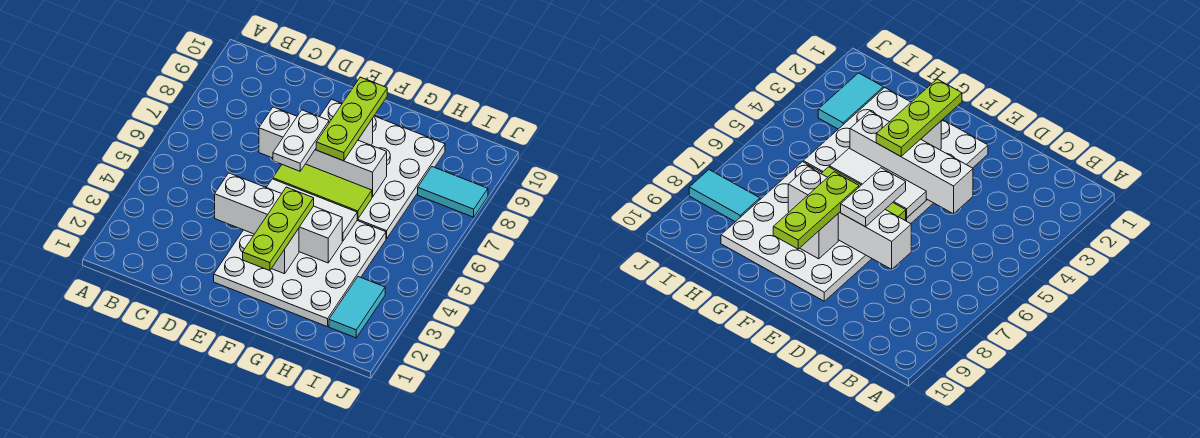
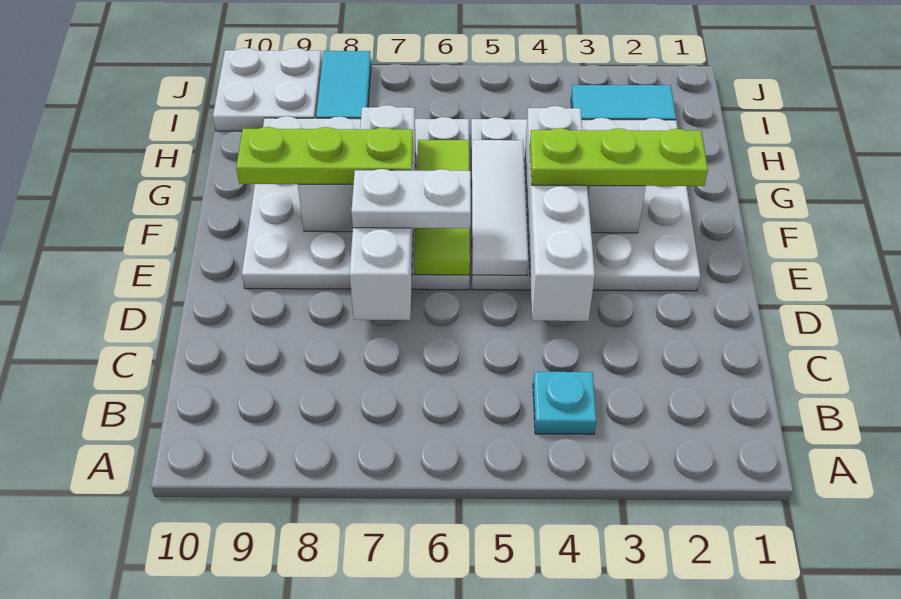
none -> cyan plate B4 level 1
none -> white plate I9:J10 level 1

